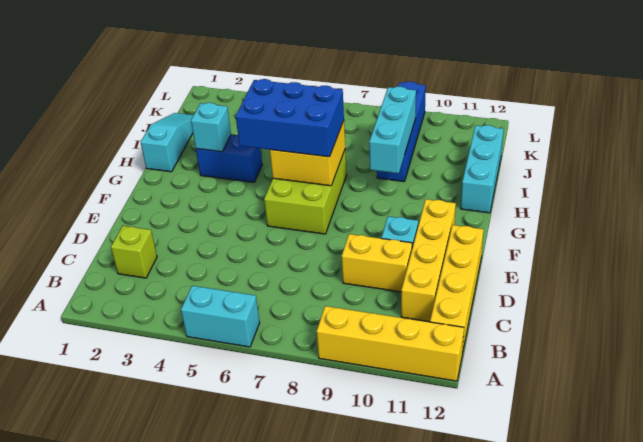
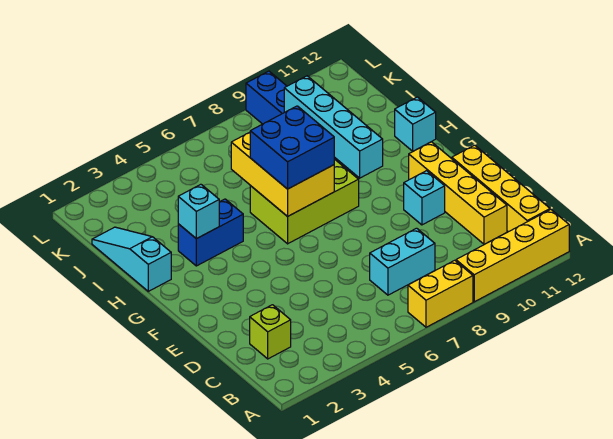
cyan brick A5:A6 level 1 -> cyan brick C7:C8 level 1
yellow brick D9:D10 level 1 -> yellow brick A7:A8 level 1
lime brick F6:H7 level 1 -> lime brick G6:H8 level 1
blue brick G5:H7 level 3 -> blue brick G6:H7 level 3
yellow brick G6:H7 level 2 -> yellow brick G6:I7 level 2
cyan brick H9:J9 level 2 -> cyan brick G9:J9 level 2
cyan brick H12:J12 level 1 -> cyan brick H12 level 1

